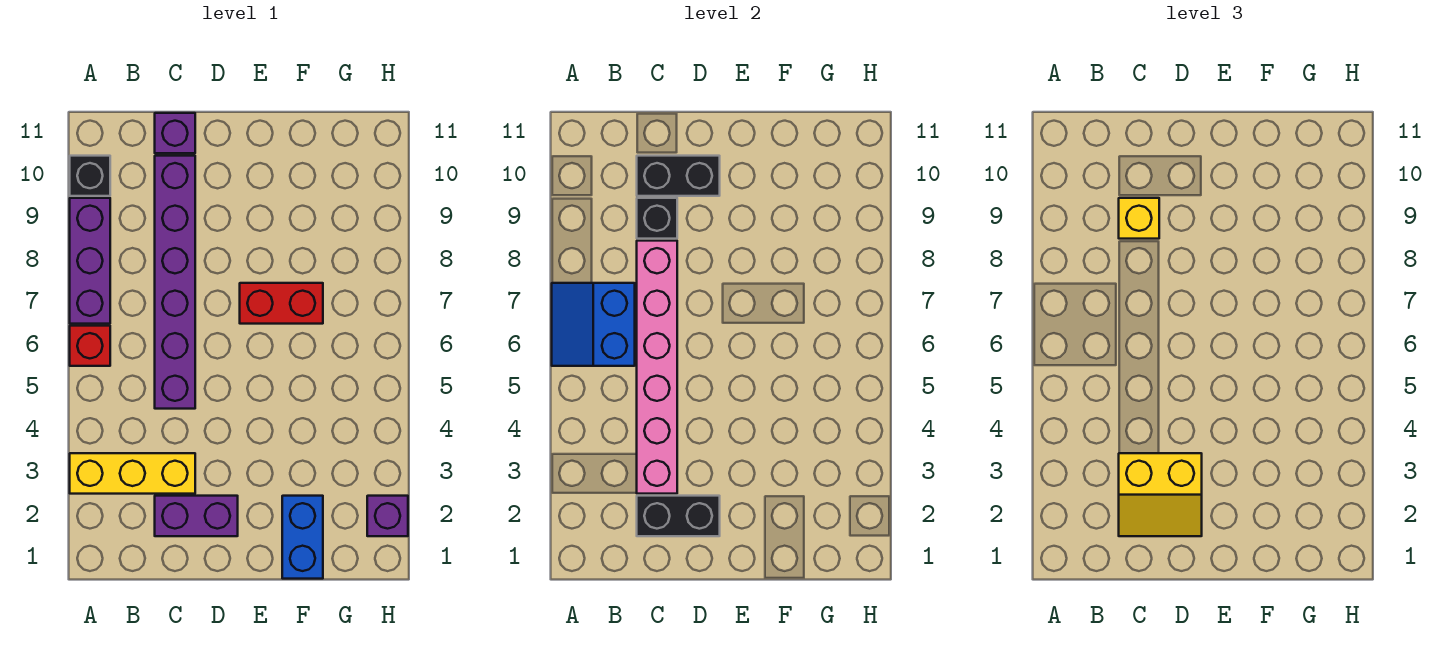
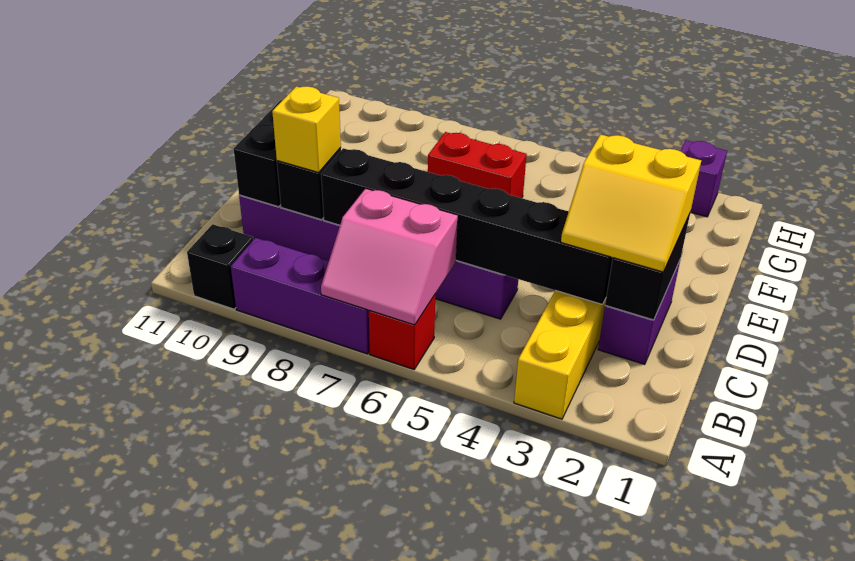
blue slope A6:B7 level 2 top B -> pink slope A6:B7 level 2 top B
yellow slope C2:D3 level 3 top 3 -> yellow slope C2:D3 level 3 top D
pink brick C3:C8 level 2 -> black brick C3:C8 level 2
purple brick C11 level 1 -> none
red brick E7:F7 level 1 -> red brick F6:F7 level 1
blue brick F1:F2 level 1 -> none

